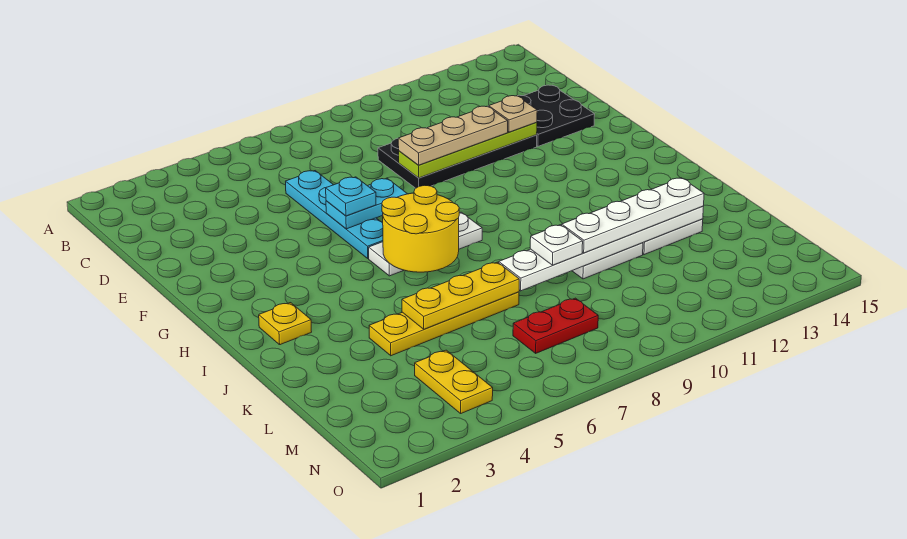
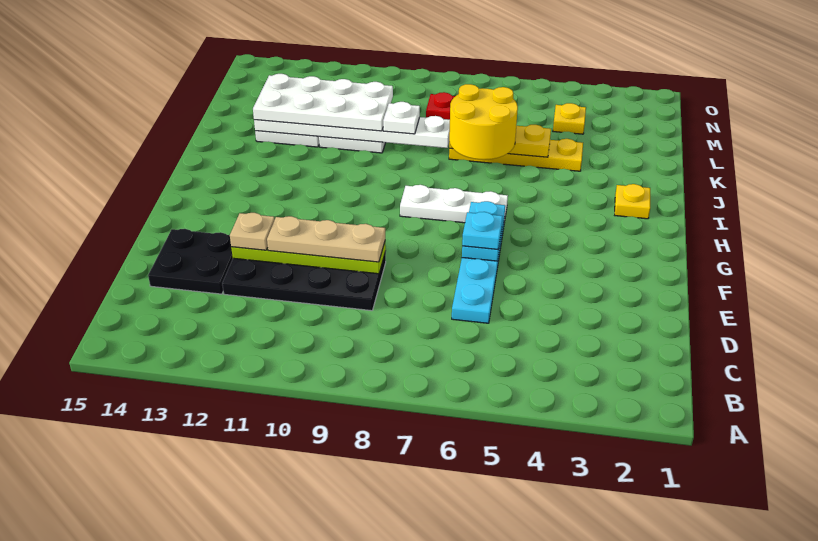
cyan plate F6:F7 level 2 -> cyan plate F6:G6 level 2
yellow round brick H6:I7 level 2 -> yellow round brick J6:K7 level 3
white plate K10:K13 level 3 -> white plate K10:L13 level 3
yellow plate M4:N4 level 1 -> yellow plate M4 level 1

